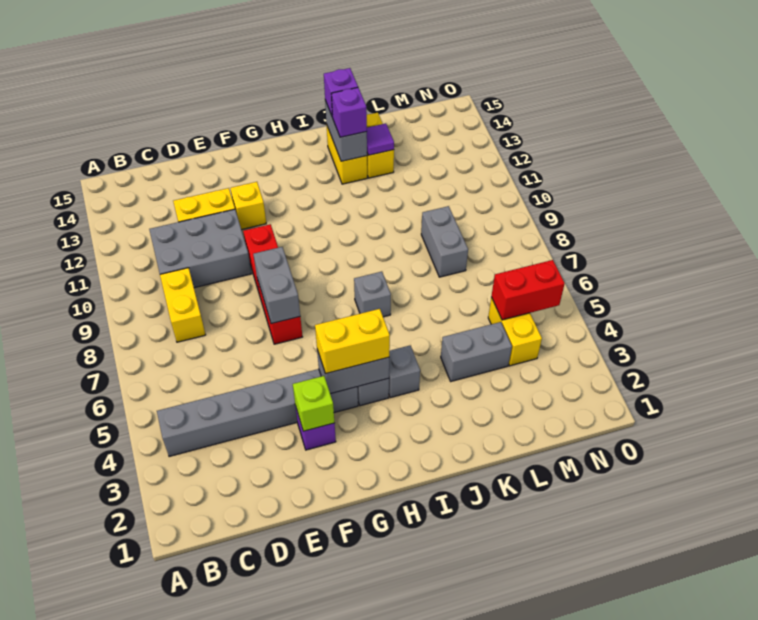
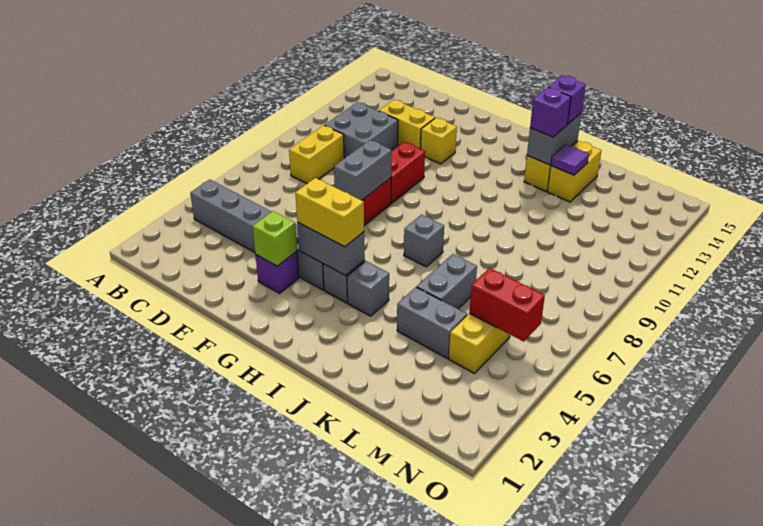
grey brick C10:E11 level 1 -> grey brick C10:D11 level 1
grey brick L8:L9 level 1 -> grey brick K5:K6 level 1

